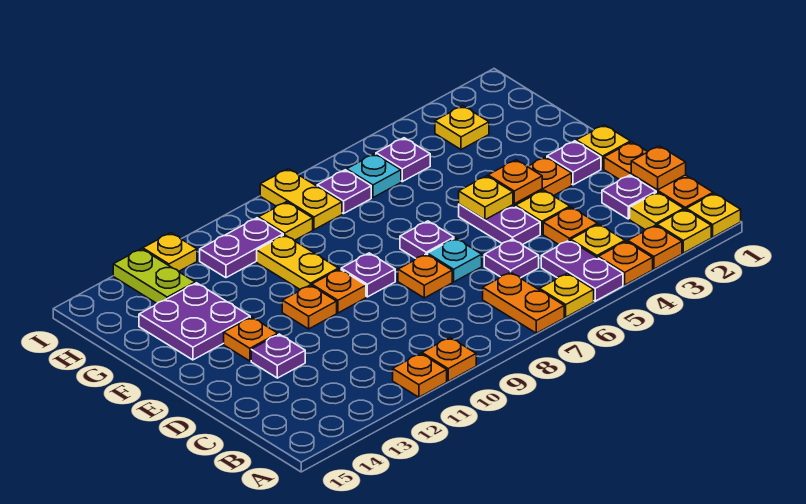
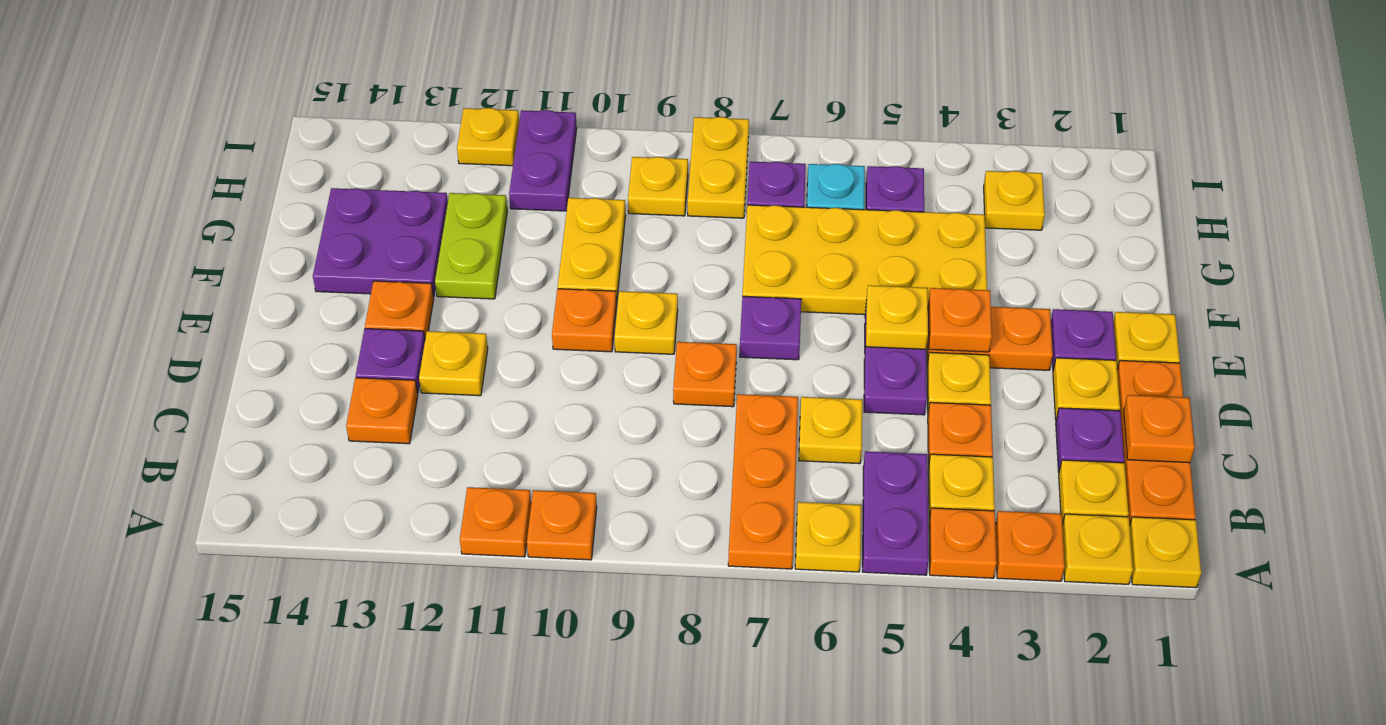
orange plate A7:B7 level 1 -> orange plate A7:C7 level 1
purple plate C6 level 1 -> yellow plate C6 level 1
none -> yellow plate D2 level 1
cyan plate D7 level 1 -> none
none -> yellow plate D12 level 1
purple plate E9 level 1 -> yellow plate E9 level 1
orange plate E11 level 1 -> orange plate C13 level 1
none -> yellow plate F4:G7 level 1
purple plate H10:H11 level 1 -> purple plate H11:I11 level 1
lime plate H13:I13 level 1 -> lime plate F12:G12 level 1

